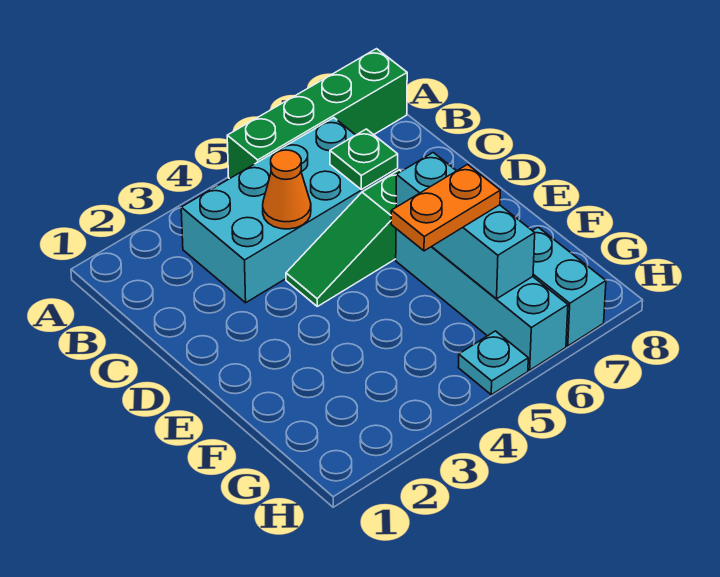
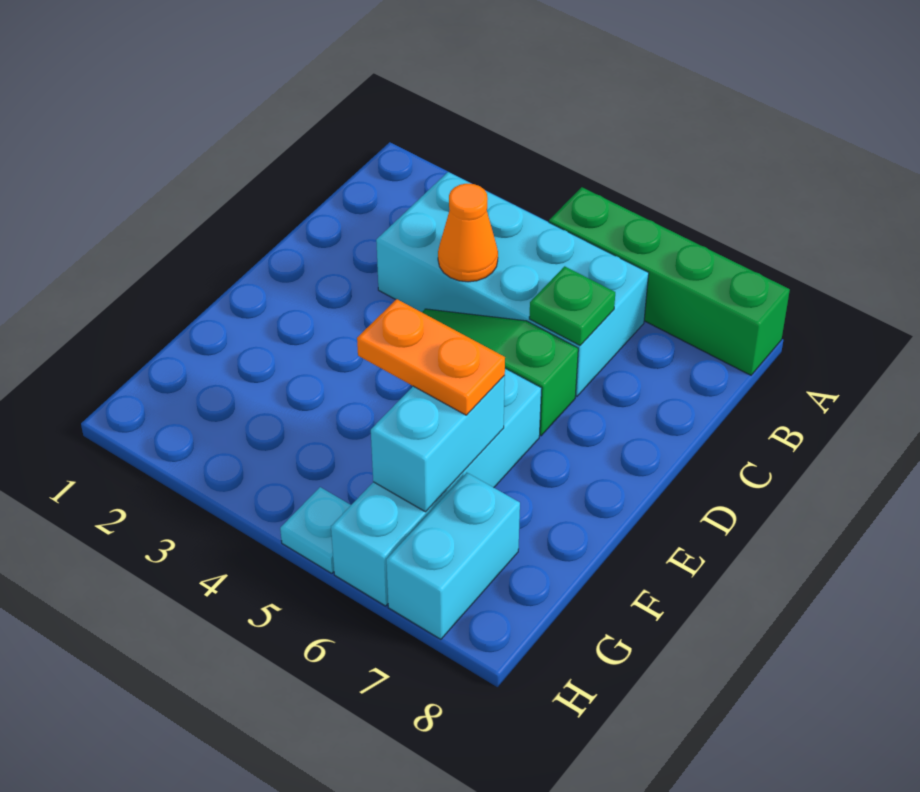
cyan brick E6:G6 level 2 -> cyan brick F6:G6 level 2

